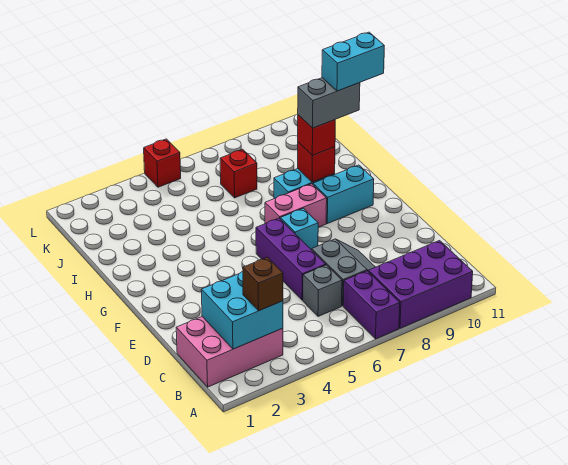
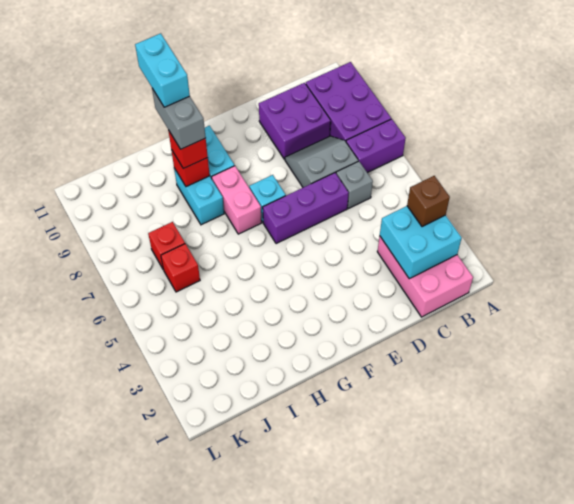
none -> purple brick C9:D10 level 1
red brick L5 level 1 -> red brick J6 level 1

